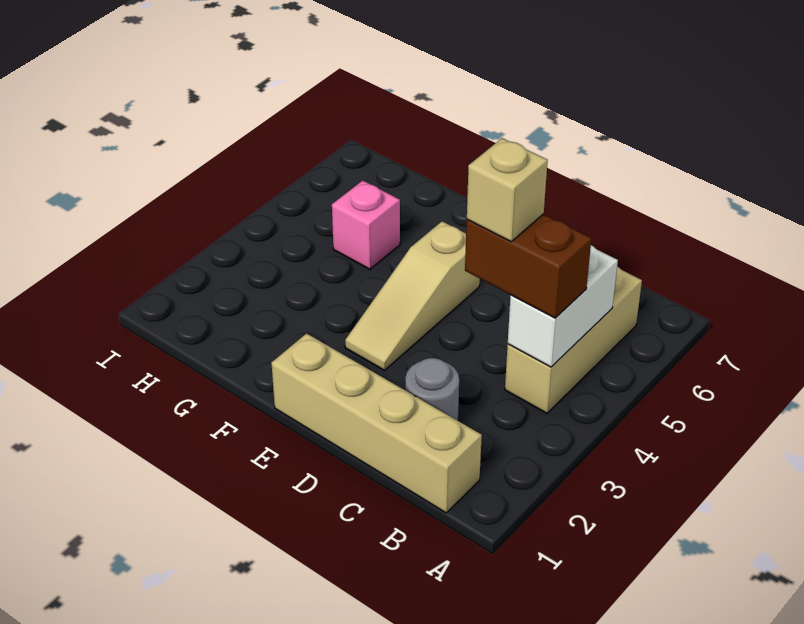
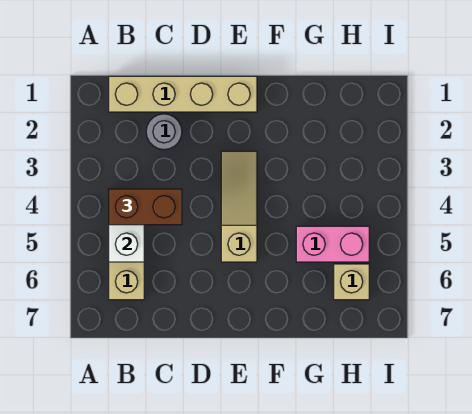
tan brick C4 level 4 -> tan brick H6 level 1
pink brick G5 level 1 -> pink brick G5:H5 level 1

